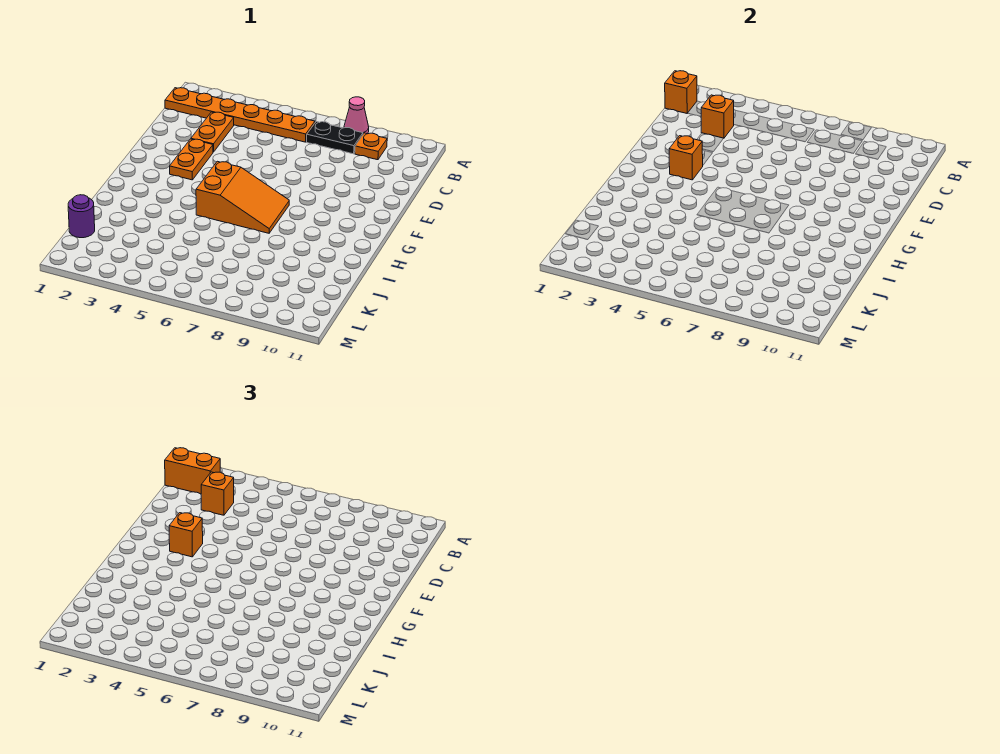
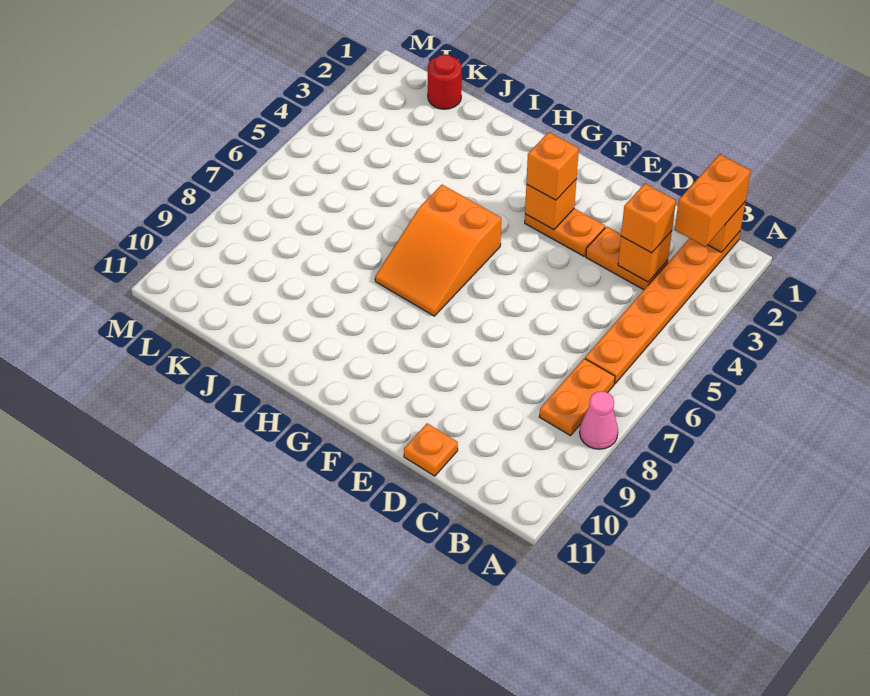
black plate B7:B8 level 1 -> orange plate B7:B8 level 1
orange plate B9 level 1 -> orange plate D11 level 1
purple round brick K1 level 1 -> red round brick K1 level 1

